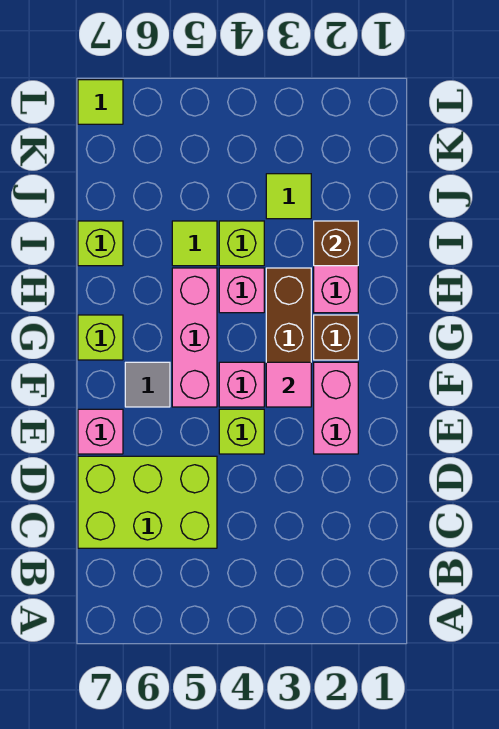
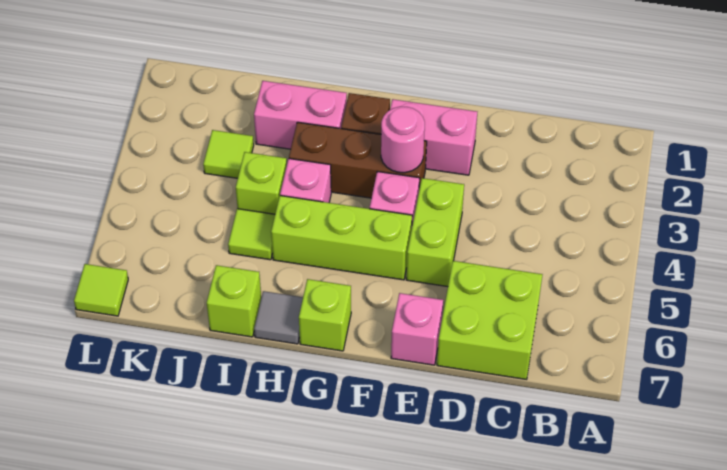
lime brick C5:D7 level 1 -> lime brick C6:D7 level 1
lime brick E4 level 1 -> lime brick E4:E5 level 1
pink tile F3 level 2 -> pink round brick F3 level 2
pink brick F5:H5 level 1 -> lime brick F5:H5 level 1
grey tile F6 level 1 -> grey tile H7 level 1
brown brick I2 level 2 -> none

